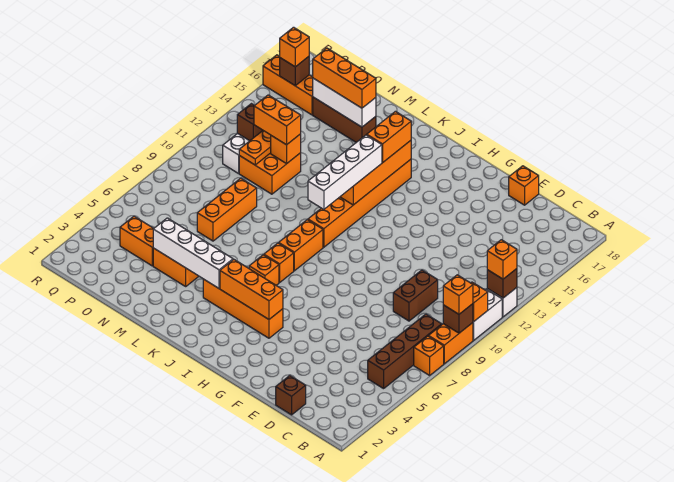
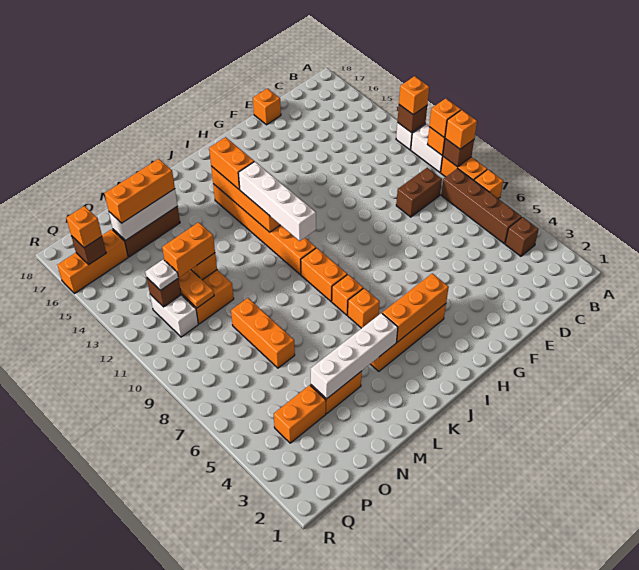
none -> orange brick A10 level 3
brown brick D1 level 1 -> brown brick B4 level 1
brown brick D9:D10 level 1 -> brown brick C9:D9 level 1
none -> white plate P12 level 3

